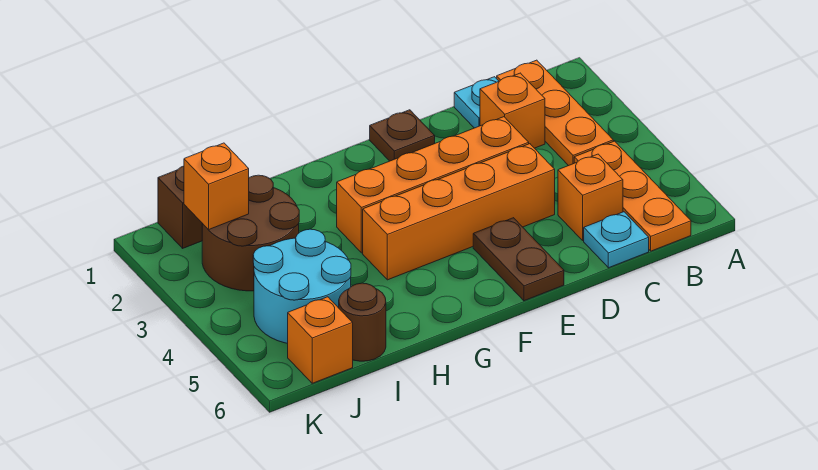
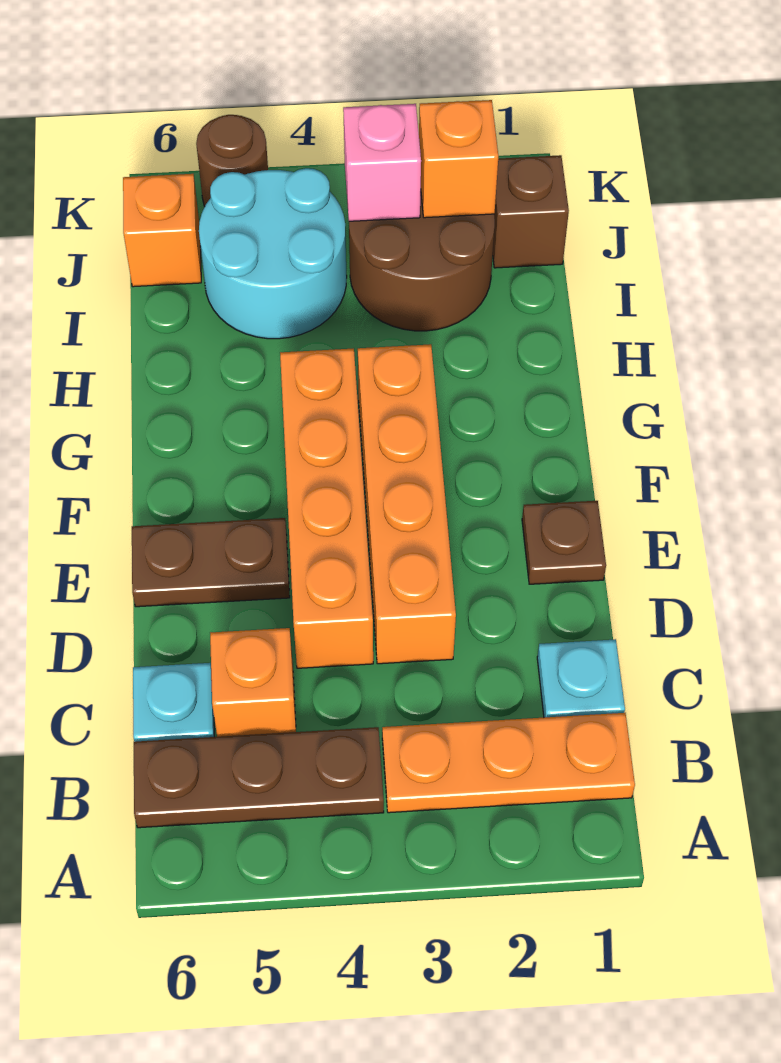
orange plate B4:B6 level 1 -> brown plate B4:B6 level 1
orange brick C2 level 1 -> none
brown round brick I6 level 1 -> brown round brick K5 level 1
none -> pink brick J3 level 2

